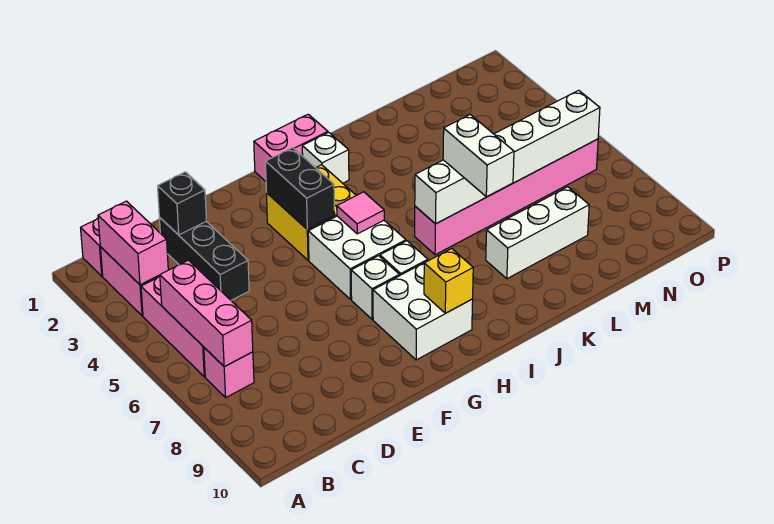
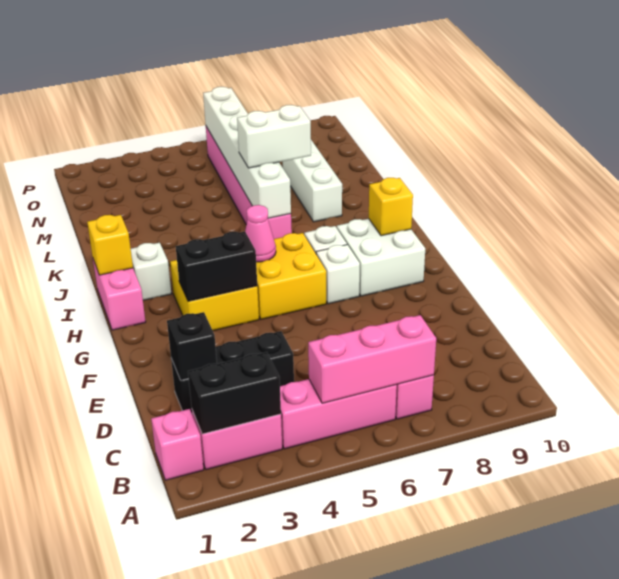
pink brick B2:B3 level 2 -> black brick B2:B3 level 2
white brick G5:H6 level 1 -> yellow brick G5:H6 level 1
pink tile H5 level 2 -> pink cone H5 level 2
none -> yellow brick I1 level 2

